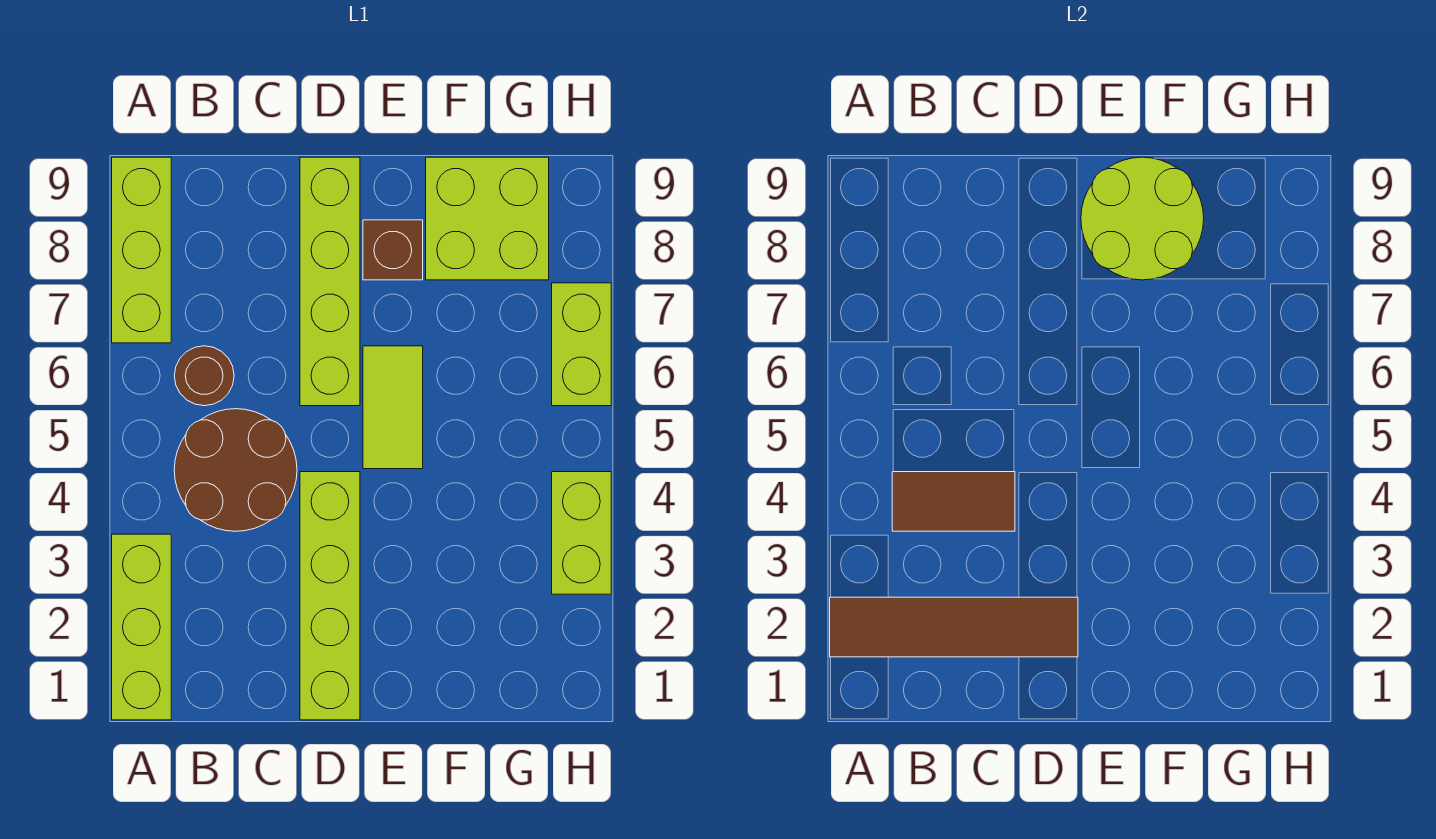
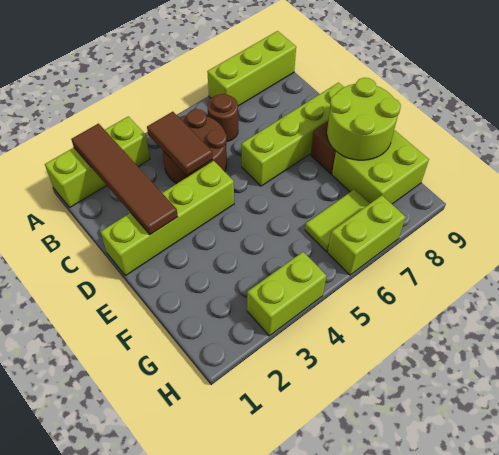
lime tile E5:E6 level 1 -> lime tile G6:G7 level 1

